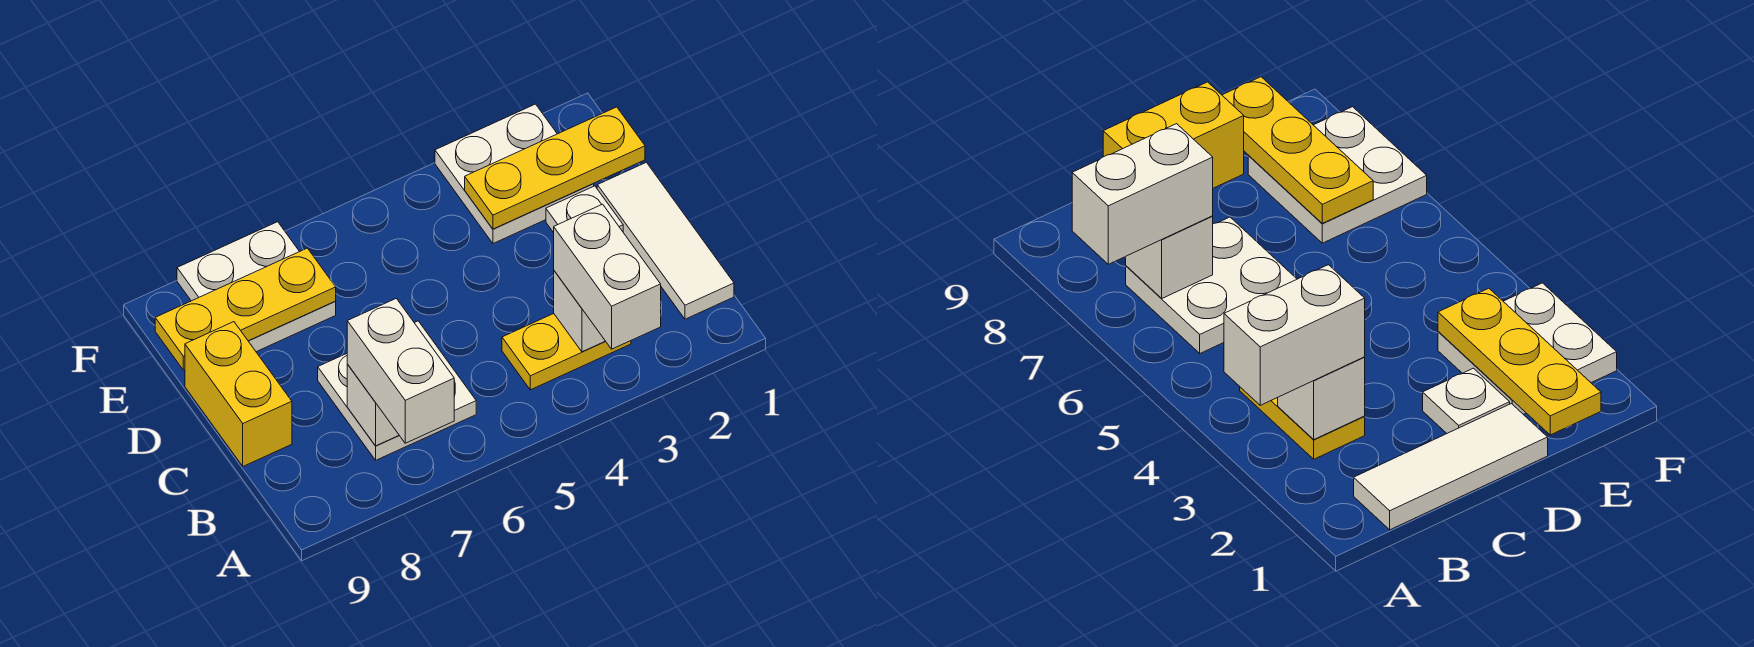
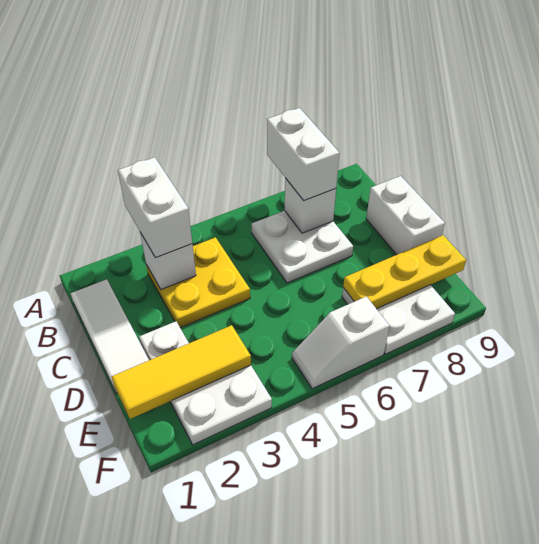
yellow plate B3:B4 level 1 -> yellow plate B3:C4 level 1
yellow brick C9:D9 level 1 -> white brick C9:D9 level 1
yellow plate E1:E3 level 2 -> yellow tile E1:E3 level 2
none -> white slope F5:F6 level 1 top 6

